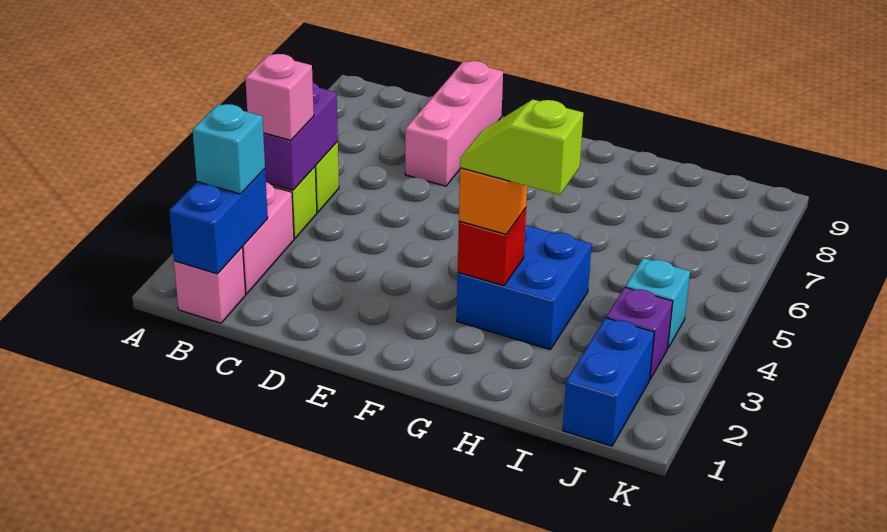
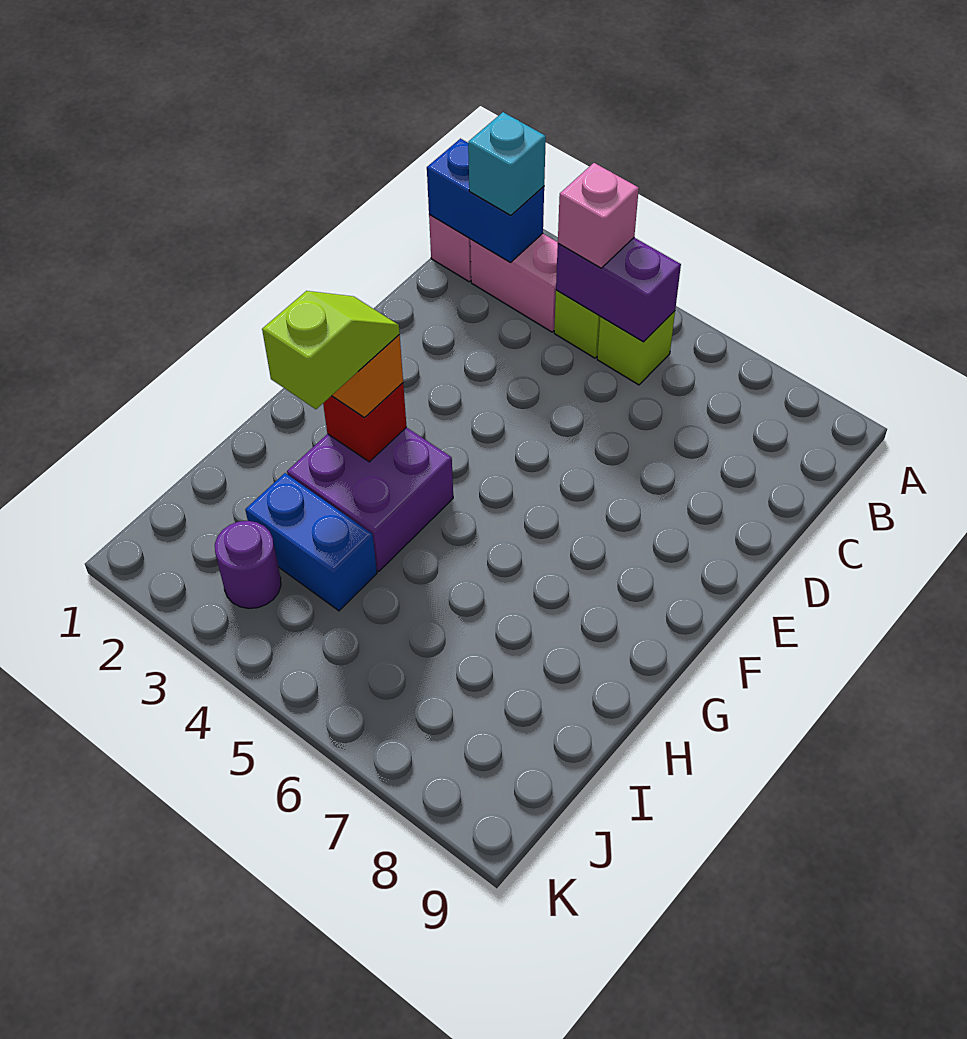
pink brick D7:D9 level 1 -> none
blue brick G3:H4 level 1 -> purple brick G3:H4 level 1
blue brick J1:J2 level 1 -> blue brick I3:I4 level 1
purple brick J3 level 1 -> purple round brick J3 level 1
cyan brick J4 level 1 -> none

